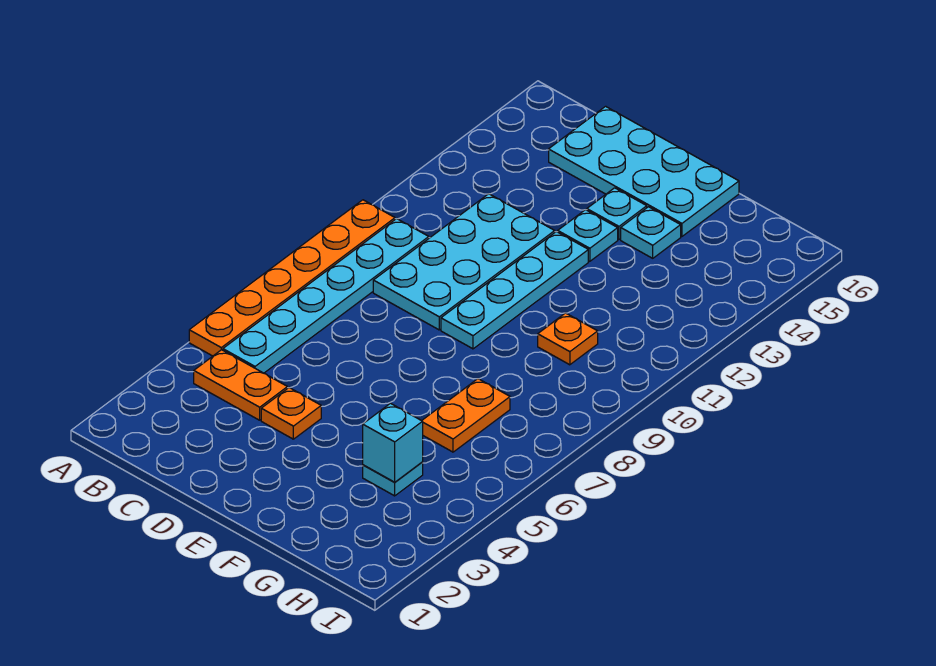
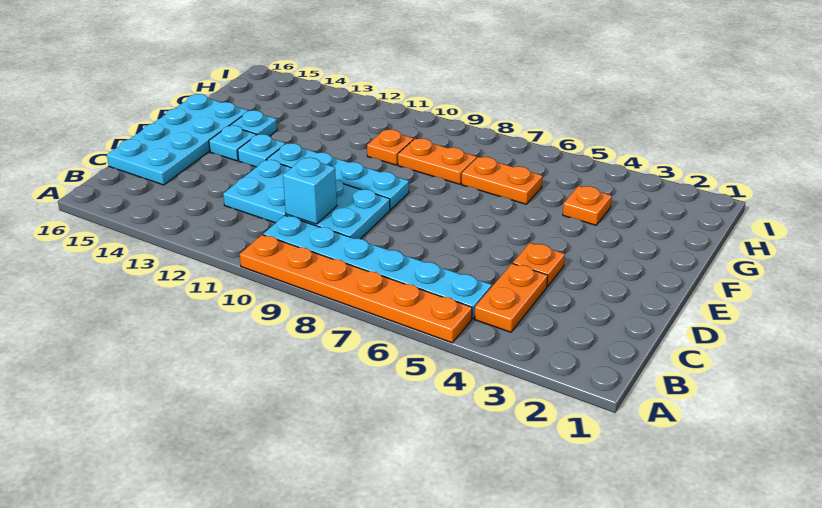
cyan plate G4 level 1 -> orange plate G4 level 1
cyan brick G4 level 2 -> cyan brick C10 level 2
none -> orange plate G8:G9 level 1

